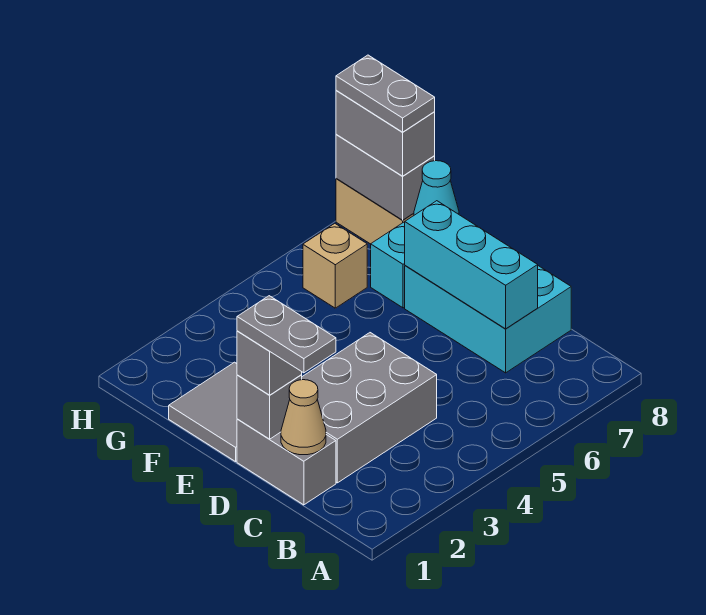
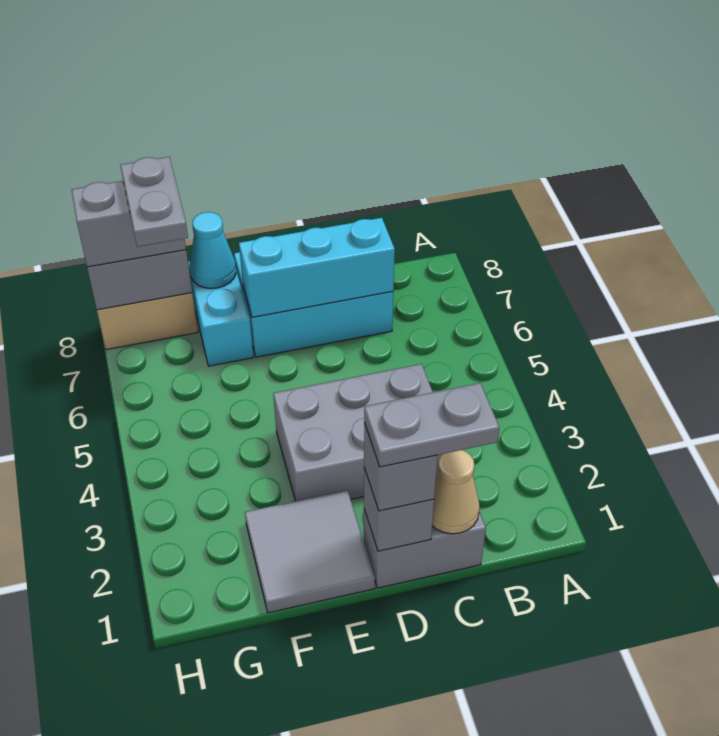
grey brick C2:D4 level 1 -> grey brick C3:E4 level 1
tan brick G6 level 1 -> none
grey plate G8:H8 level 4 -> grey plate G7:G8 level 4

